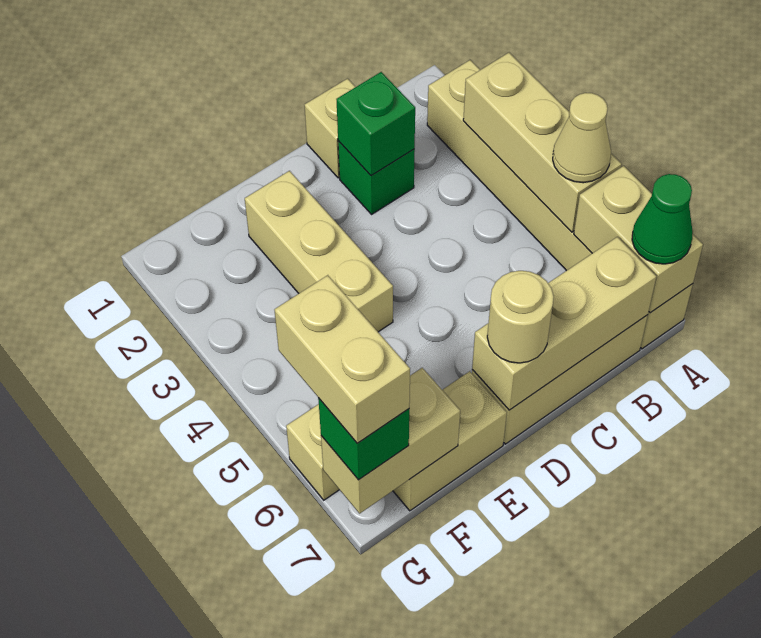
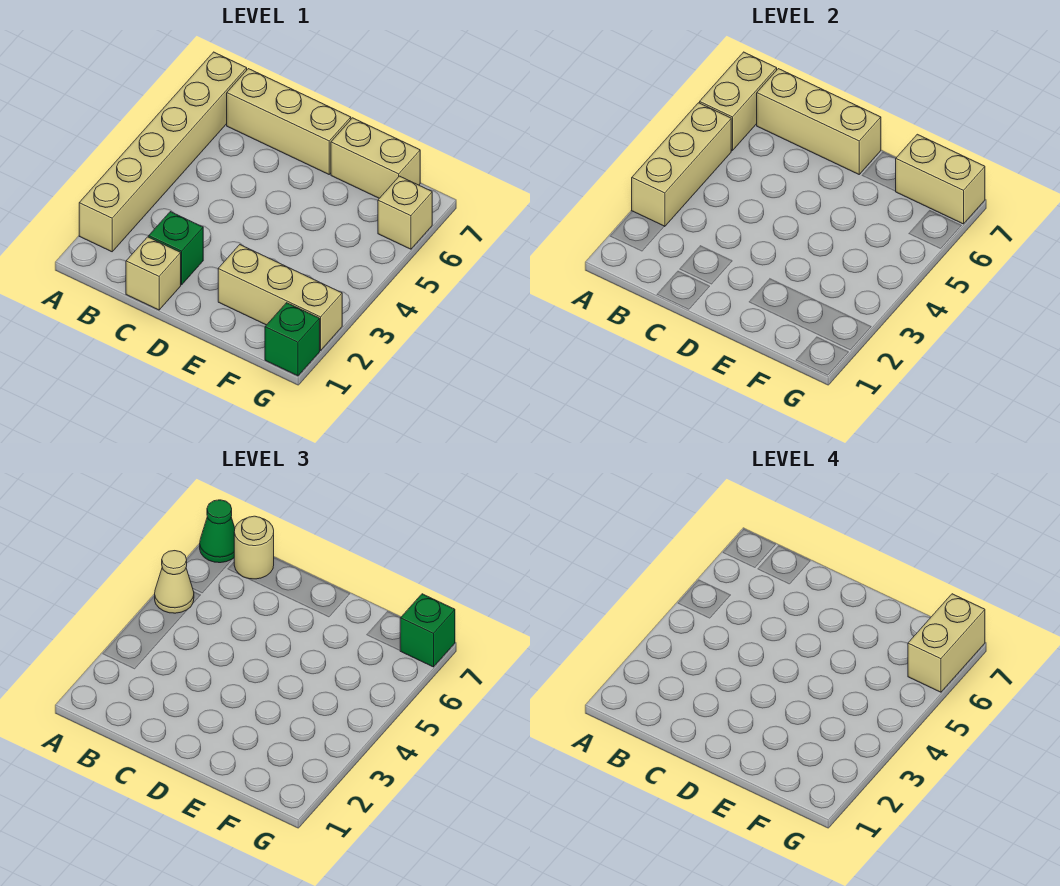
green brick C2 level 2 -> green brick G1 level 1
tan round brick D7 level 3 -> tan round brick B7 level 3
tan brick E2:E4 level 1 -> tan brick E2:G2 level 1

